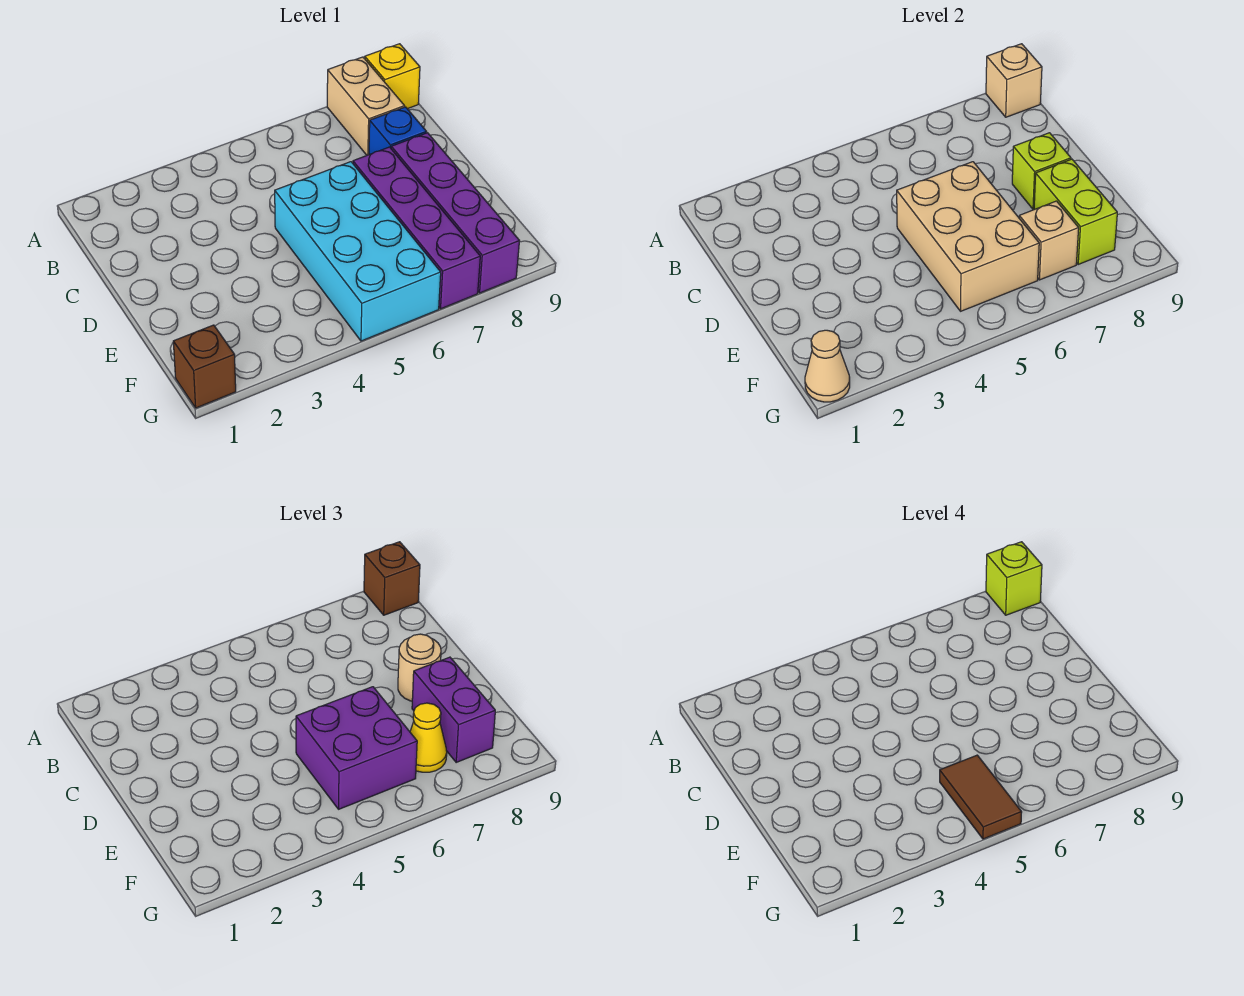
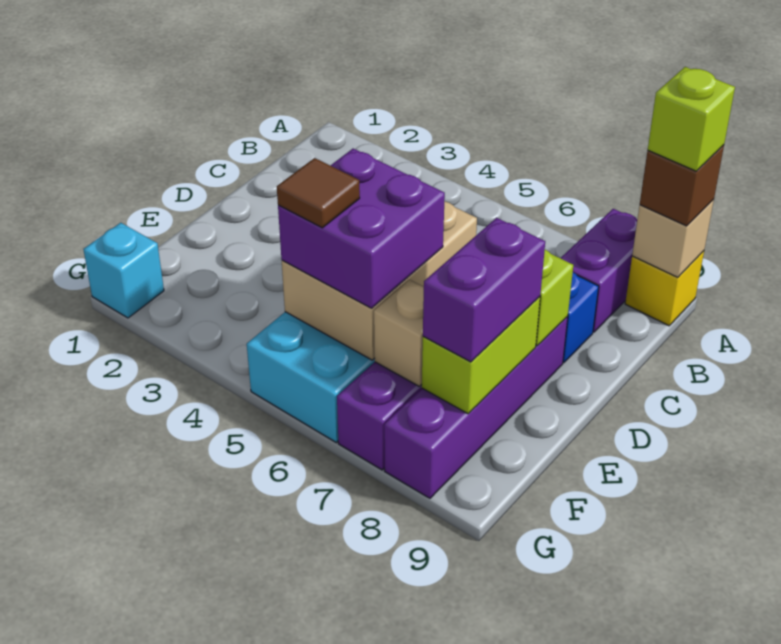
tan brick A8:B8 level 1 -> purple brick A8:B8 level 1
tan round brick D8 level 3 -> none
brown tile F5:G5 level 4 -> brown tile F5 level 4
yellow cone F7 level 3 -> none
brown brick G1 level 1 -> cyan brick G1 level 1
tan cone G1 level 2 -> none

